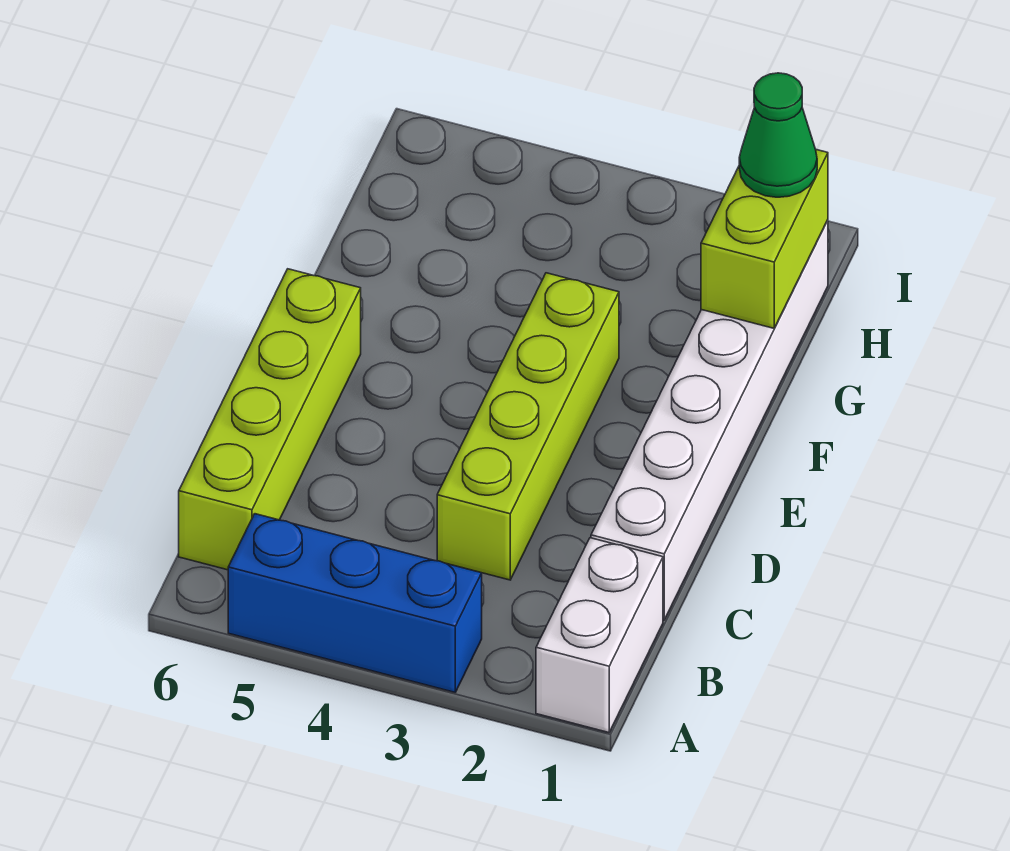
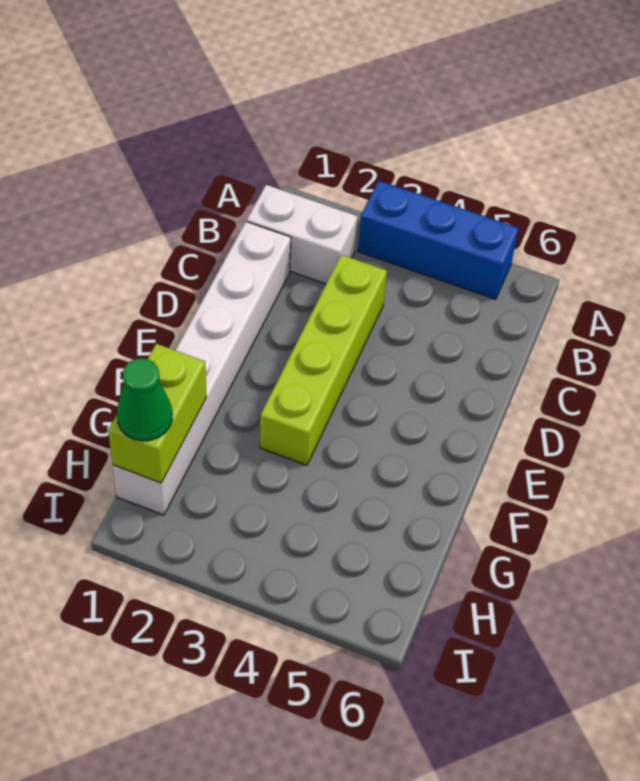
white brick A1:B1 level 1 -> white brick B1:B2 level 1
lime brick B6:E6 level 1 -> none

